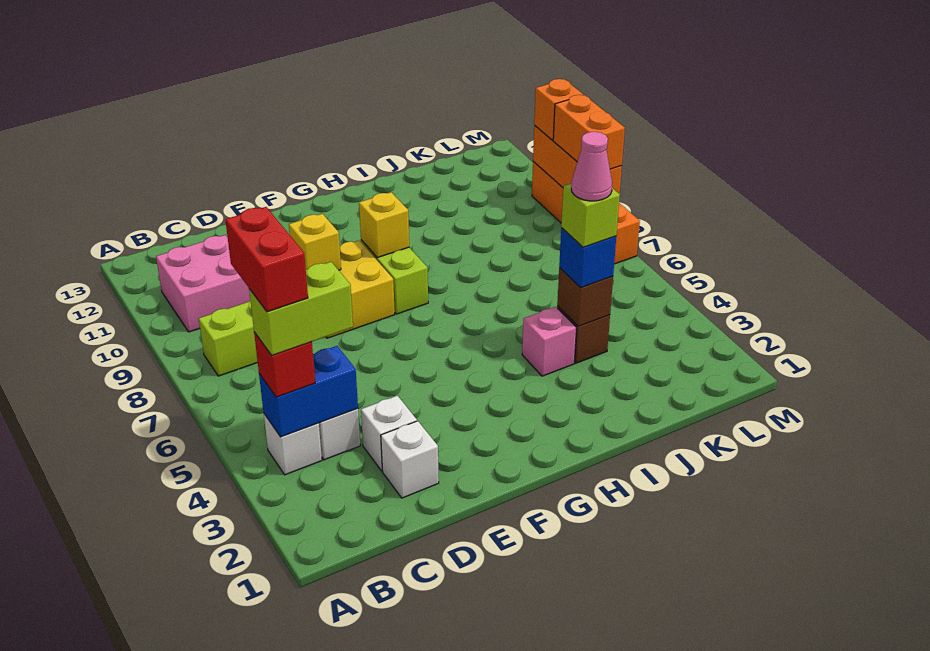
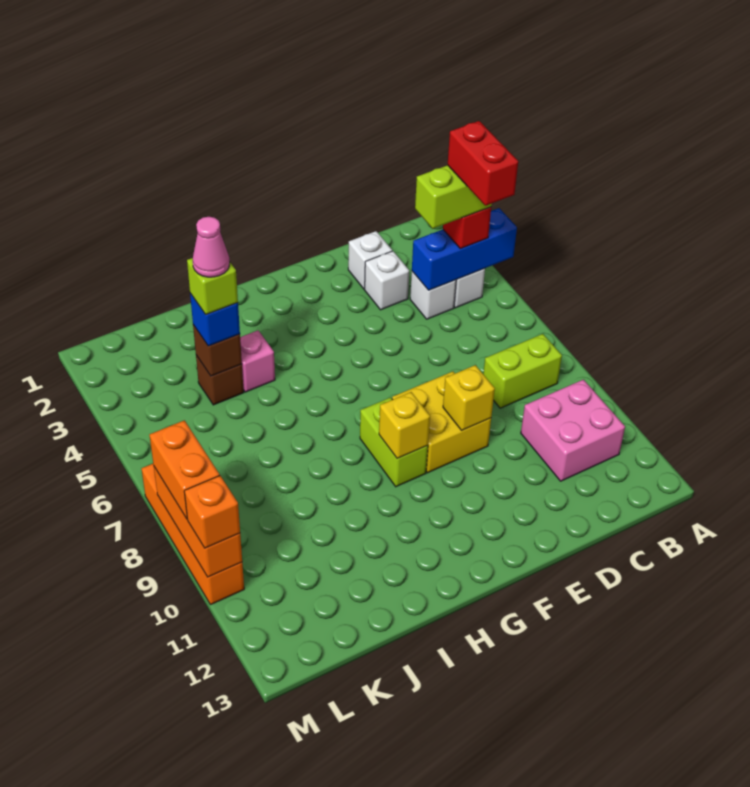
blue brick B4:C4 level 2 -> blue brick A4:C4 level 2

